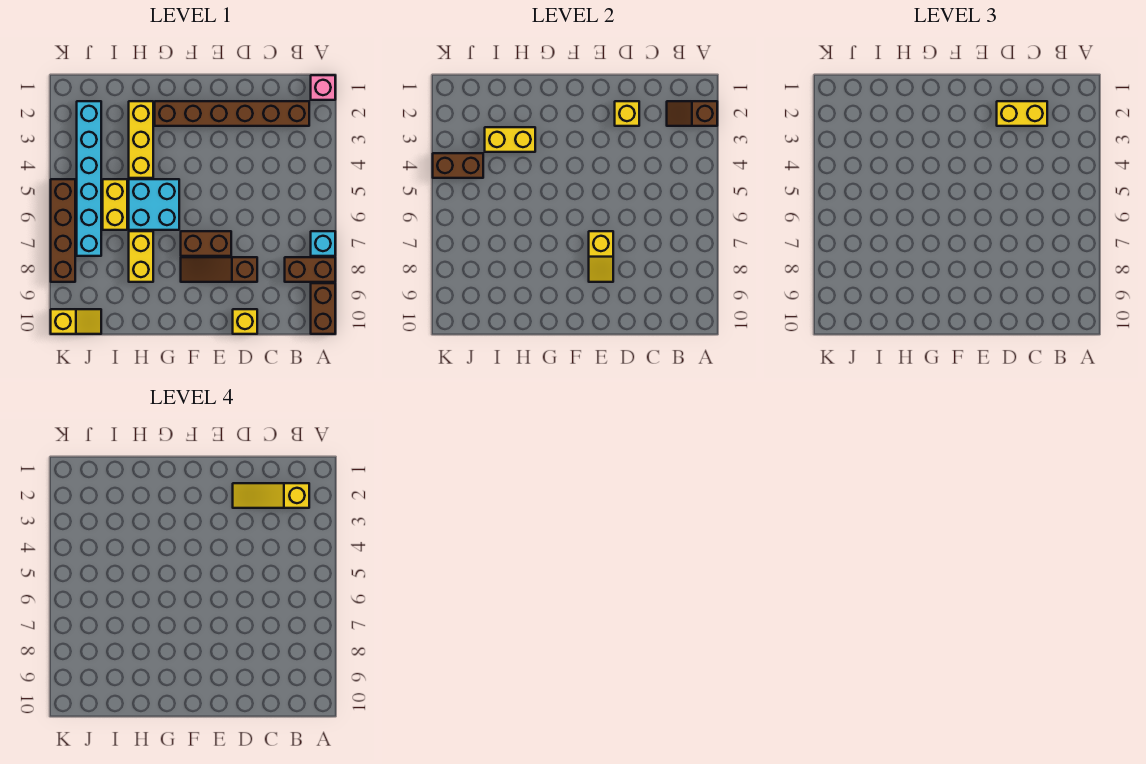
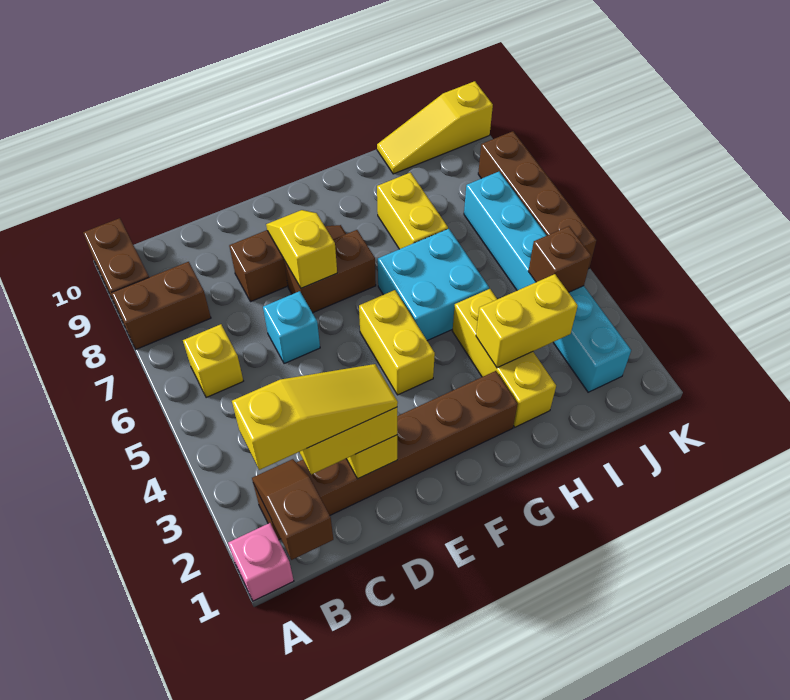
brown slope A2:B2 level 2 top A -> brown slope B1:B2 level 2 top 1
cyan brick A7 level 1 -> cyan brick D6 level 1
yellow brick D10 level 1 -> yellow brick B6 level 1
yellow brick I5:I6 level 1 -> yellow brick F4:F5 level 1
brown brick J4:K4 level 2 -> brown brick J4 level 2
yellow slope J10:K10 level 1 top K -> yellow slope I10:K10 level 1 top K

